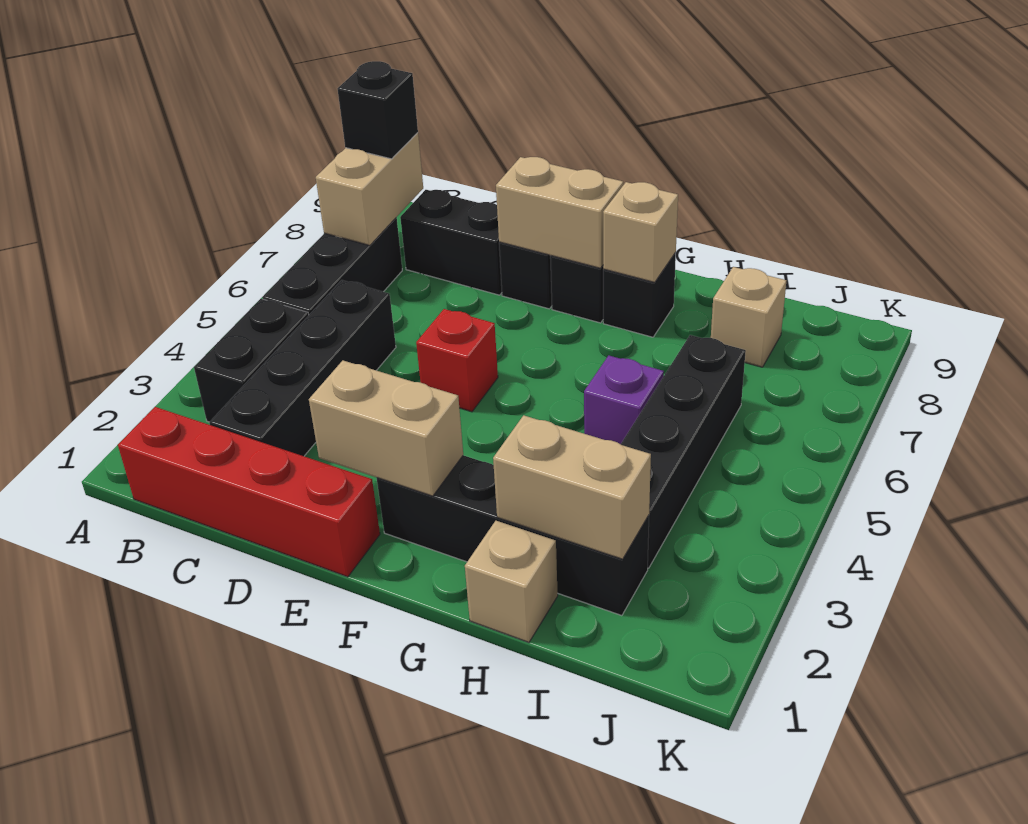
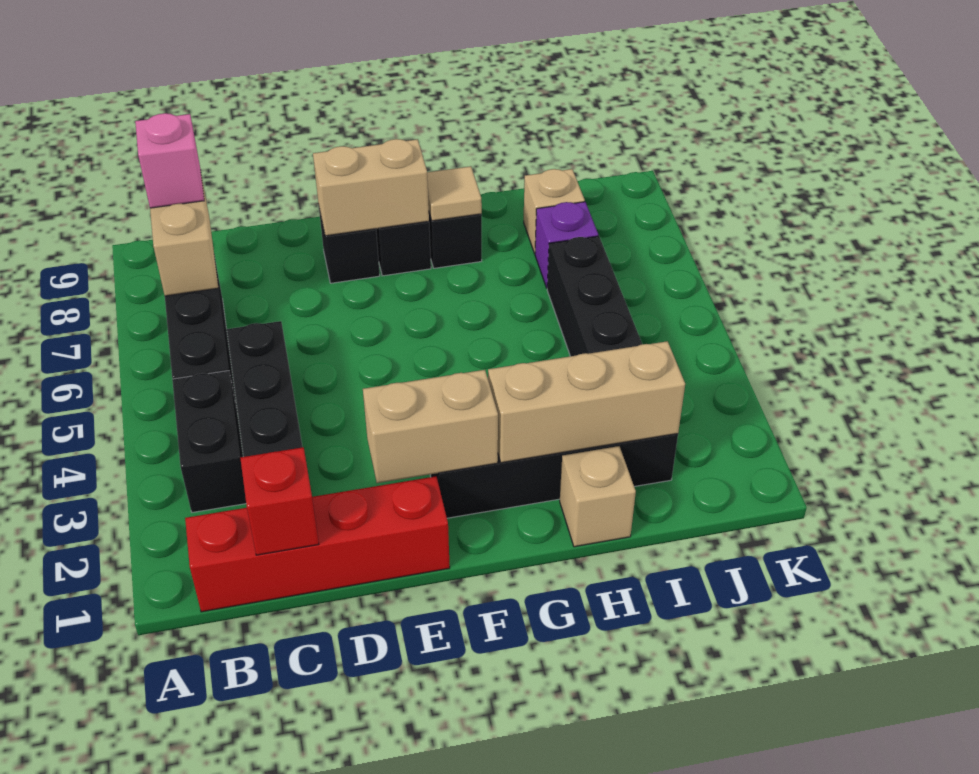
black brick B8 level 3 -> pink brick B8 level 3
black brick C8:D8 level 1 -> none
red brick E5 level 1 -> red brick C1 level 2
tan brick G8 level 2 -> tan tile G8 level 2
tan brick H2:I2 level 2 -> tan brick G2:I2 level 2
purple brick H5 level 1 -> purple brick I7 level 1

